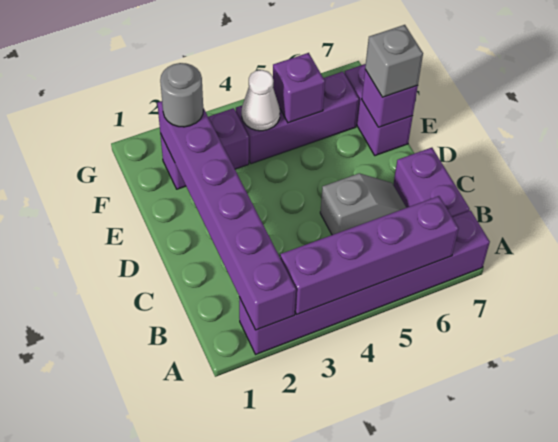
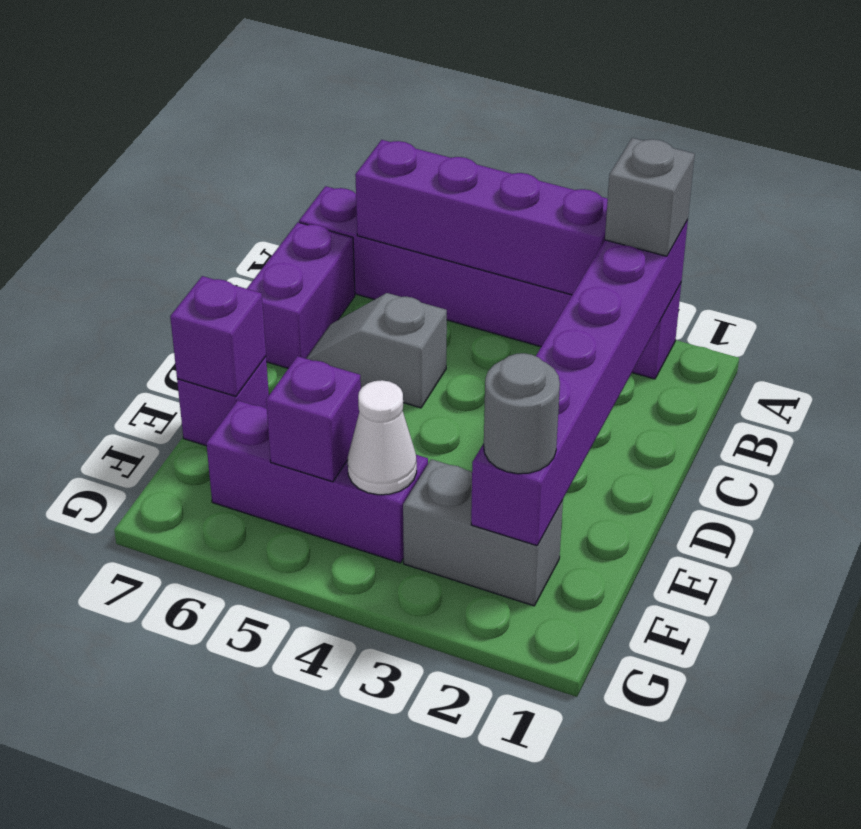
purple brick E7:F7 level 1 -> purple brick E7 level 1
grey brick E7 level 3 -> grey brick A2 level 3
purple brick F2:F3 level 1 -> grey brick F2:F3 level 1

